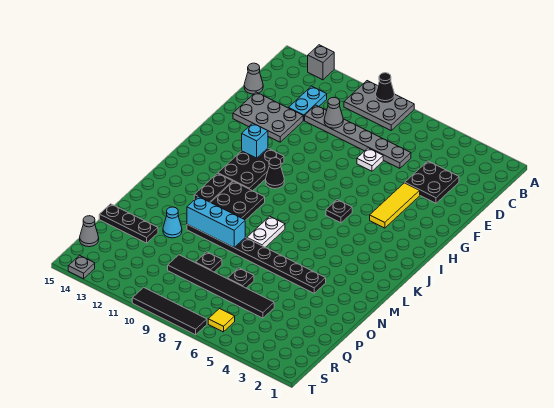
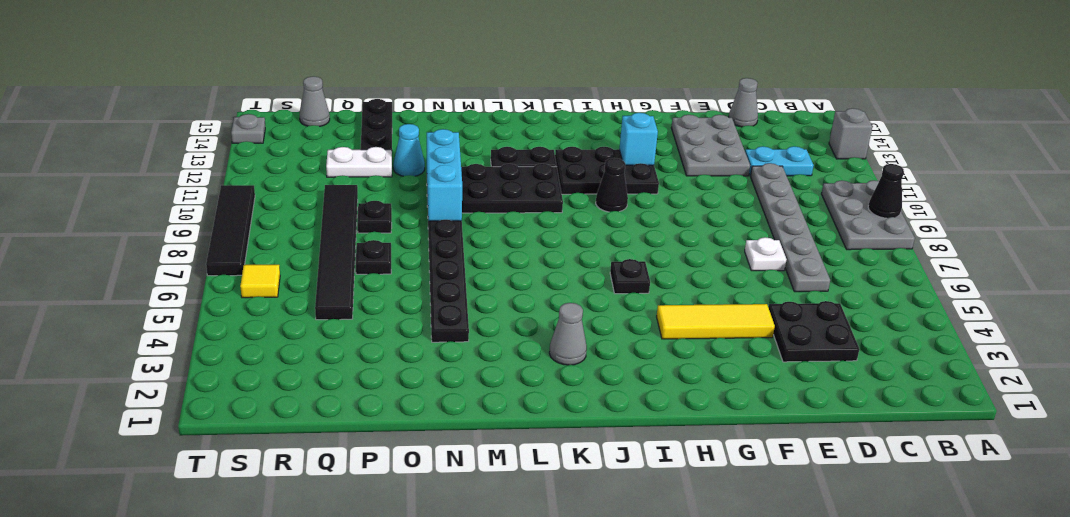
grey cone D10 level 2 -> grey cone K3 level 1
white plate L8:M8 level 1 -> white plate P12:Q12 level 1

